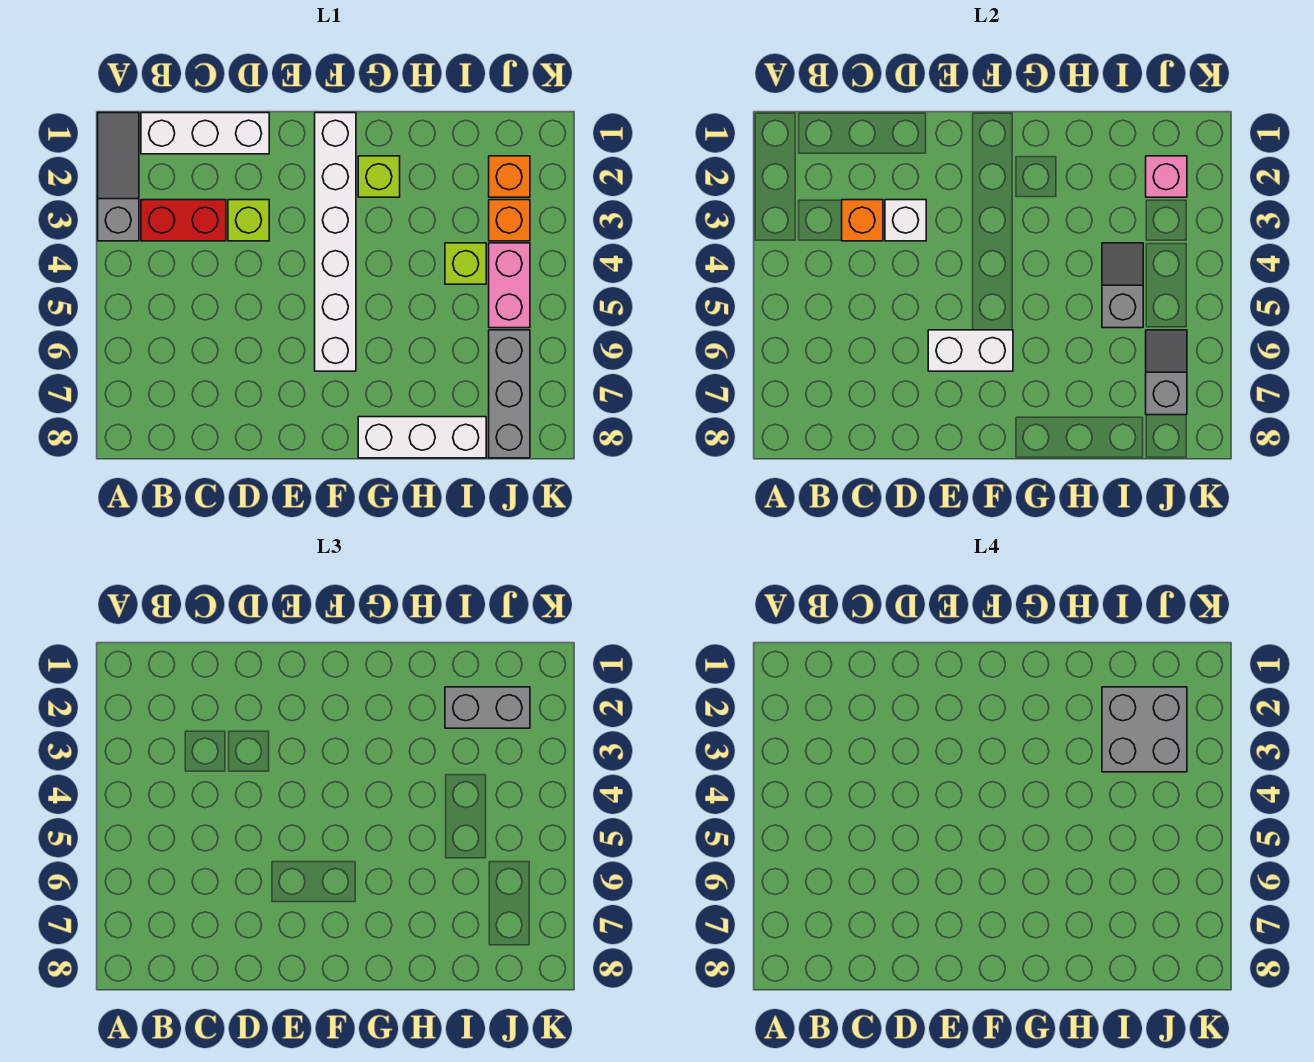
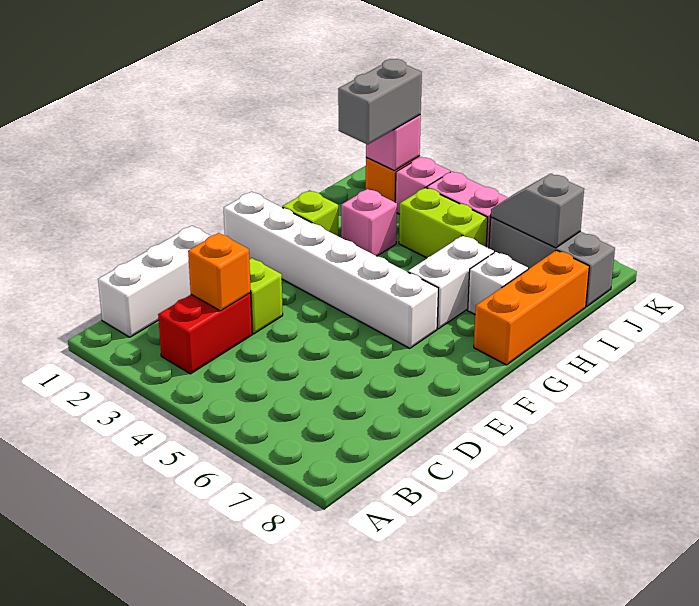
grey slope A1:A3 level 1 top 3 -> none
white brick D3 level 2 -> white brick H7 level 1
white brick E6:F6 level 2 -> white brick G6:H6 level 1
white brick G8:I8 level 1 -> orange brick G8:I8 level 1
none -> pink brick H3 level 1
grey brick I2:J3 level 4 -> none
lime brick I4 level 1 -> lime brick I4:I5 level 1
grey slope I4:I5 level 2 top 5 -> none
orange brick J3 level 1 -> pink brick J3 level 1

